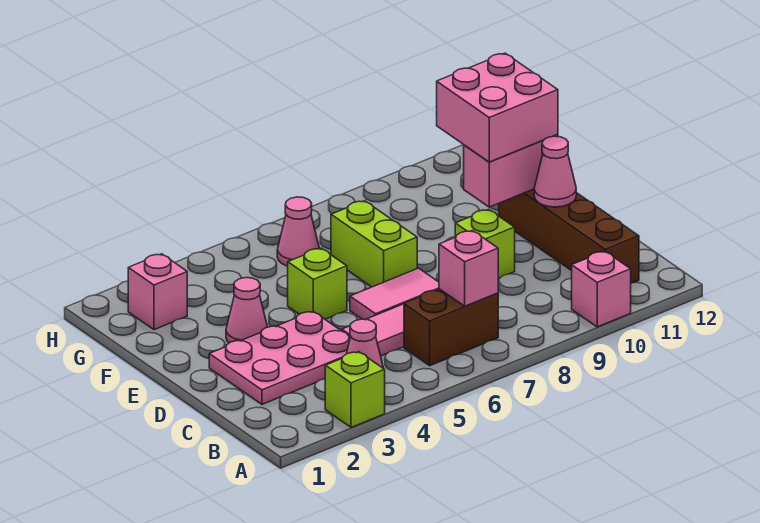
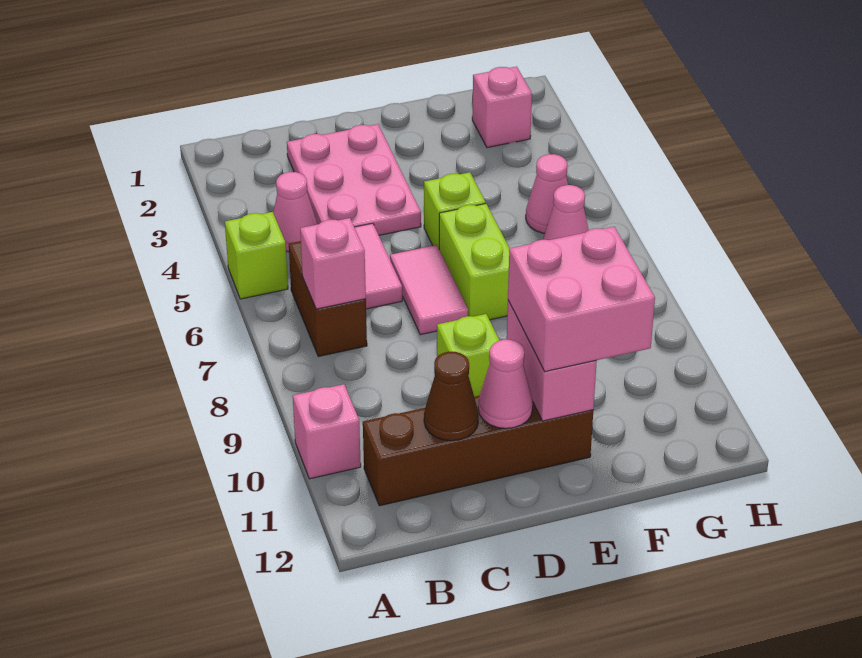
lime brick A3 level 1 -> lime brick A5 level 1
none -> brown cone C11 level 2
pink cone E3 level 1 -> pink cone G5 level 1
lime brick E7:F7 level 1 -> lime brick E6:E7 level 1

